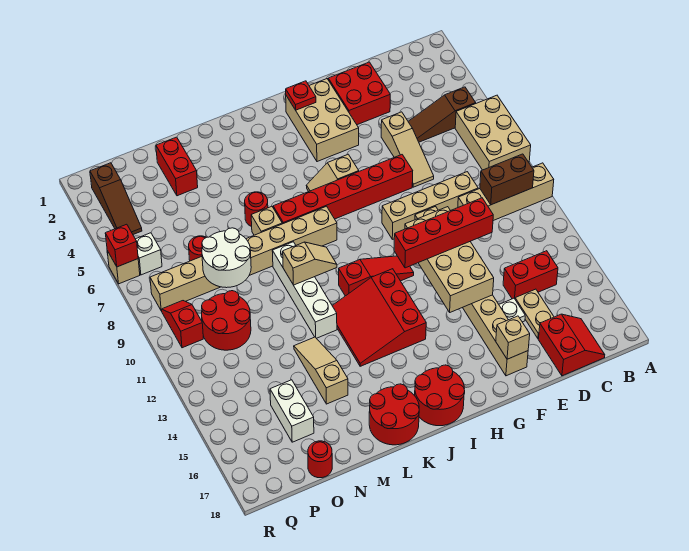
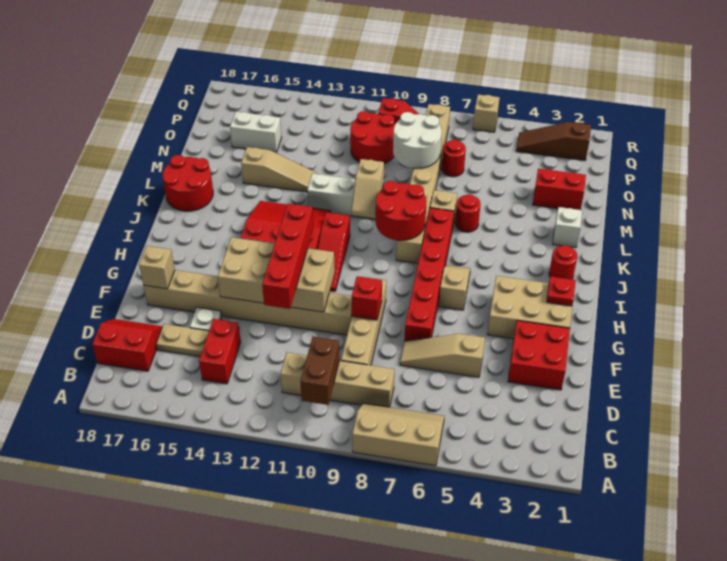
tan brick A6:B8 level 1 -> tan slope A6:B8 level 1 top A
tan brick A10:D10 level 1 -> tan brick C8:C11 level 1
brown slope B5:D5 level 1 top B -> none
red slope C17:D18 level 1 top D -> red slope C17:D18 level 1 top C
red round brick I17:J18 level 1 -> red round brick J8:K9 level 2
red round brick O18 level 1 -> red round brick J2 level 1
white brick Q6 level 1 -> white brick L2 level 1
red brick R6 level 2 -> red brick F9 level 2

